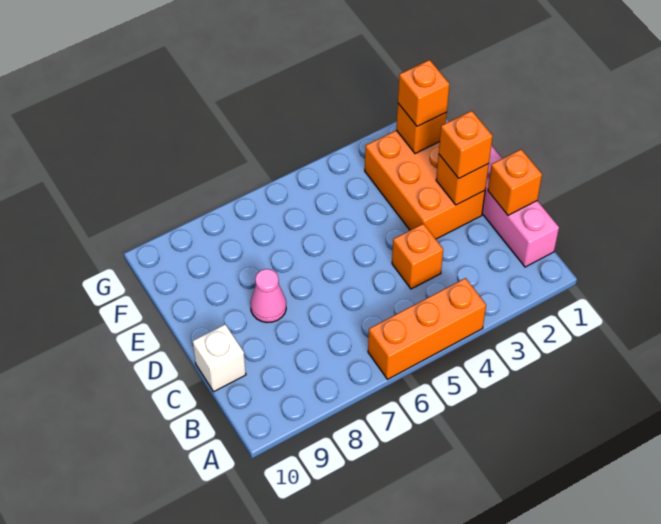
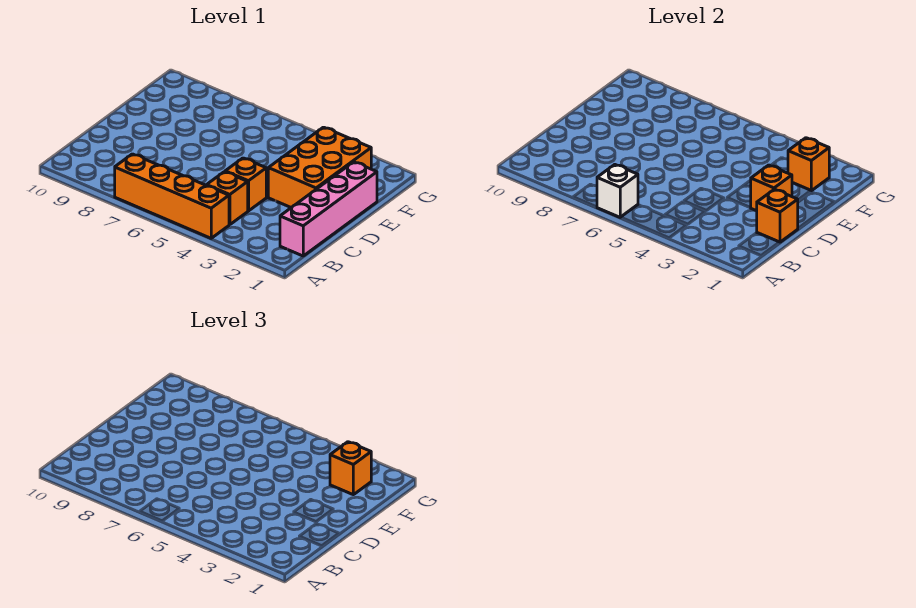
orange brick A4:A6 level 1 -> orange brick A4:A7 level 1
white brick C10 level 1 -> white brick A6 level 2
orange brick D2 level 3 -> orange brick B4 level 1
pink cone D8 level 1 -> none

